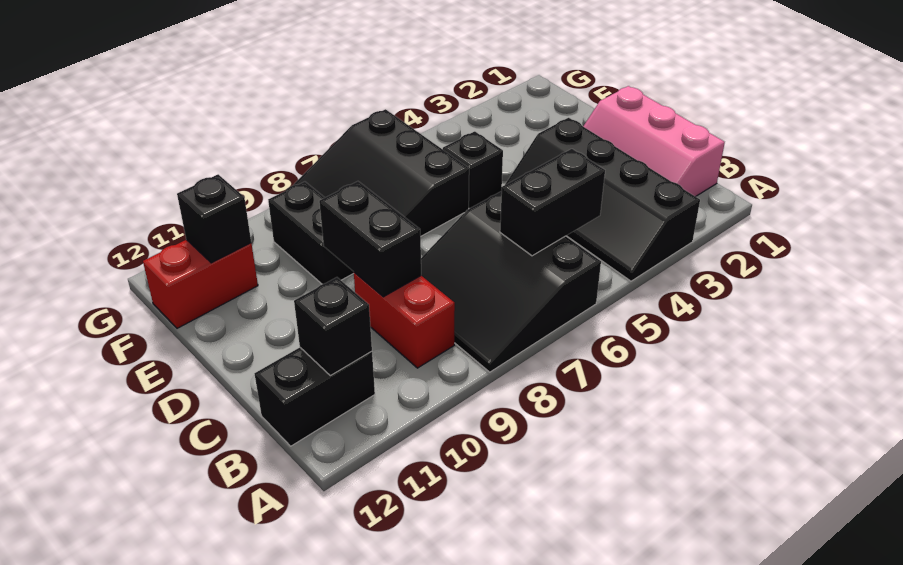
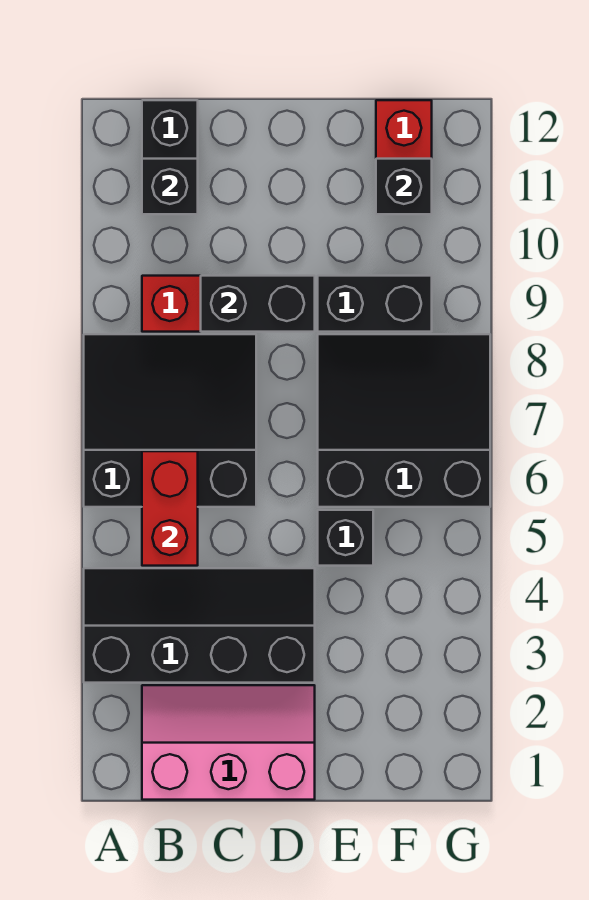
black brick B5:B6 level 2 -> red brick B5:B6 level 2

